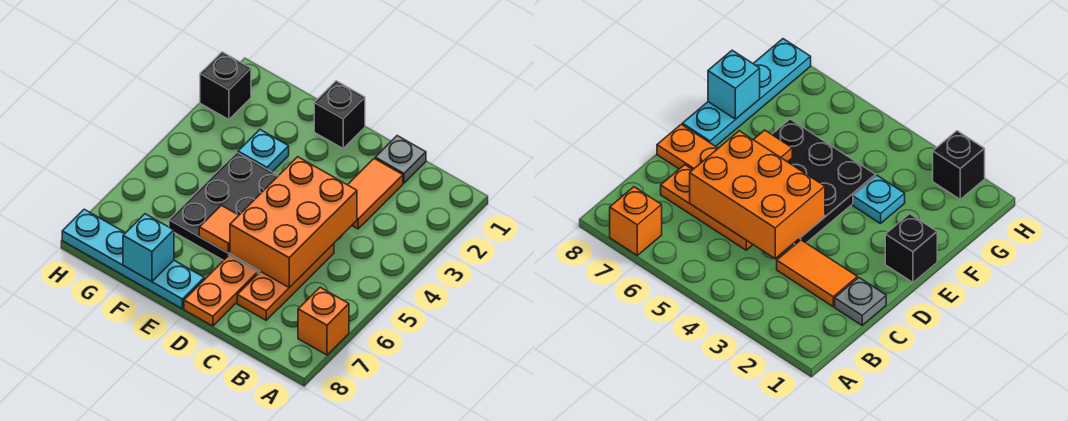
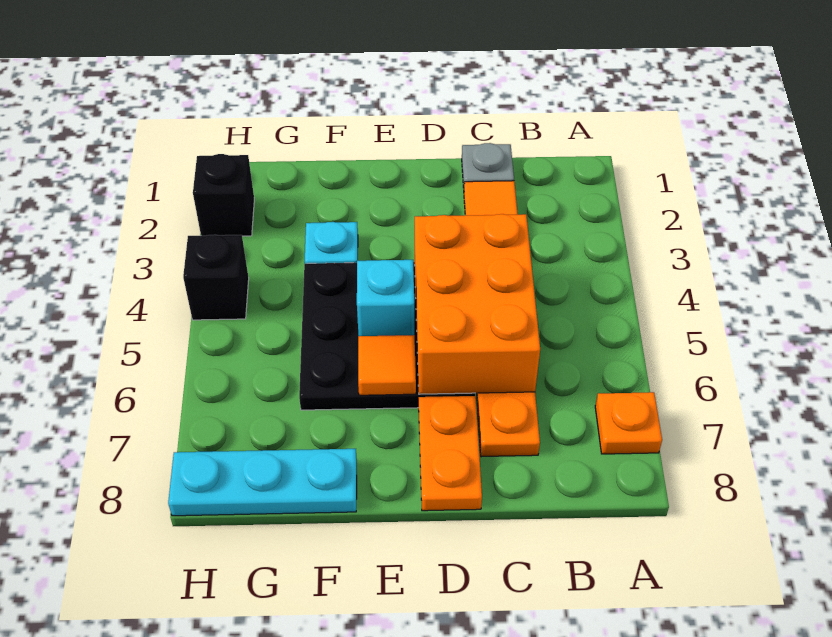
orange brick A7 level 1 -> orange plate A7 level 1
black brick E1 level 1 -> black brick H4 level 1
cyan plate E8:H8 level 1 -> cyan plate F8:H8 level 1
cyan brick F8 level 2 -> cyan brick E5 level 2

